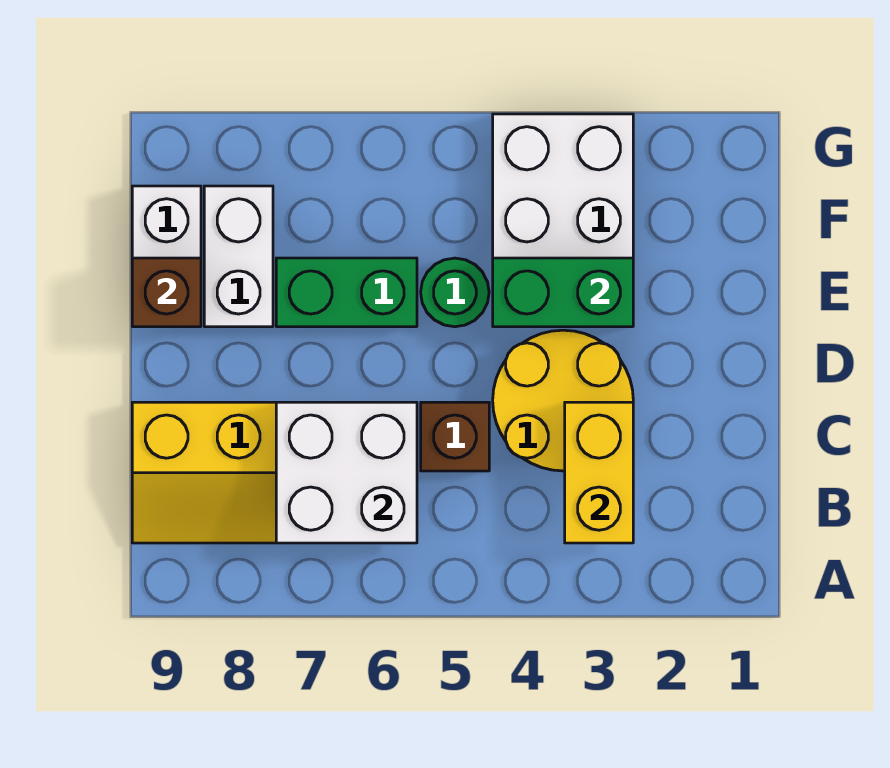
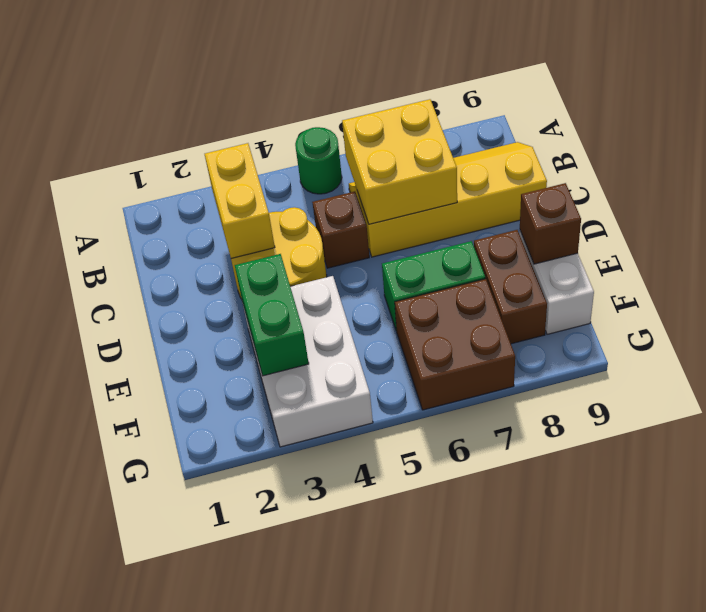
white brick B6:C7 level 2 -> yellow brick B6:C7 level 2
green brick E3:E4 level 2 -> green brick E3:F3 level 2
green round brick E5 level 1 -> green round brick A5 level 1
white brick E8:F8 level 1 -> brown brick E8:F8 level 1
none -> brown brick F6:G7 level 1

